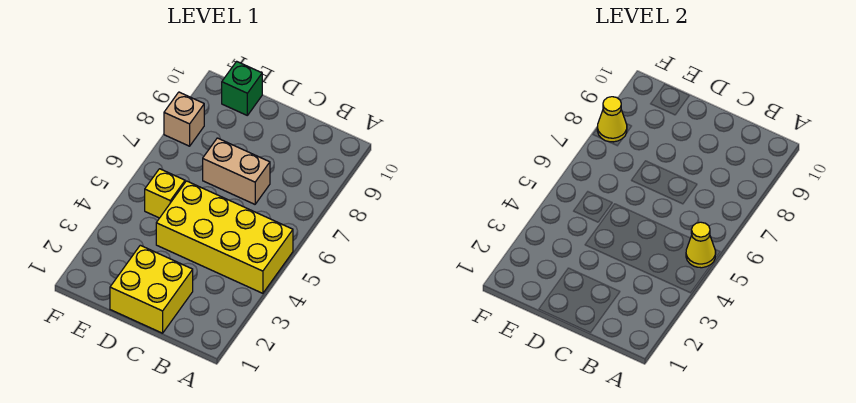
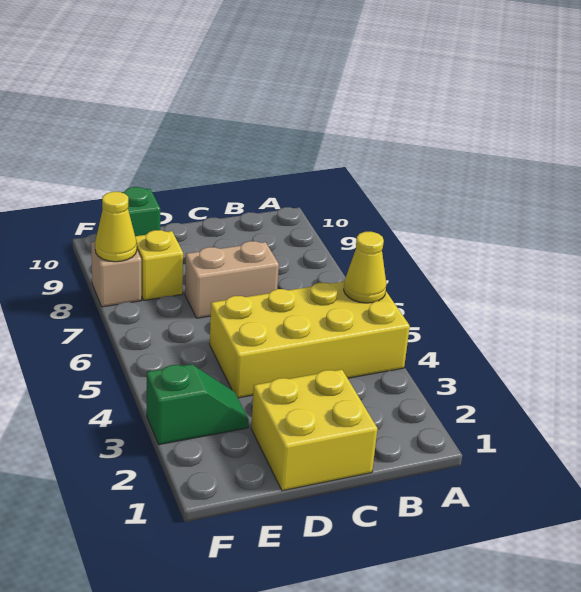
none -> green slope E3:F3 level 1 top F
yellow brick E5 level 1 -> yellow brick E8 level 1

